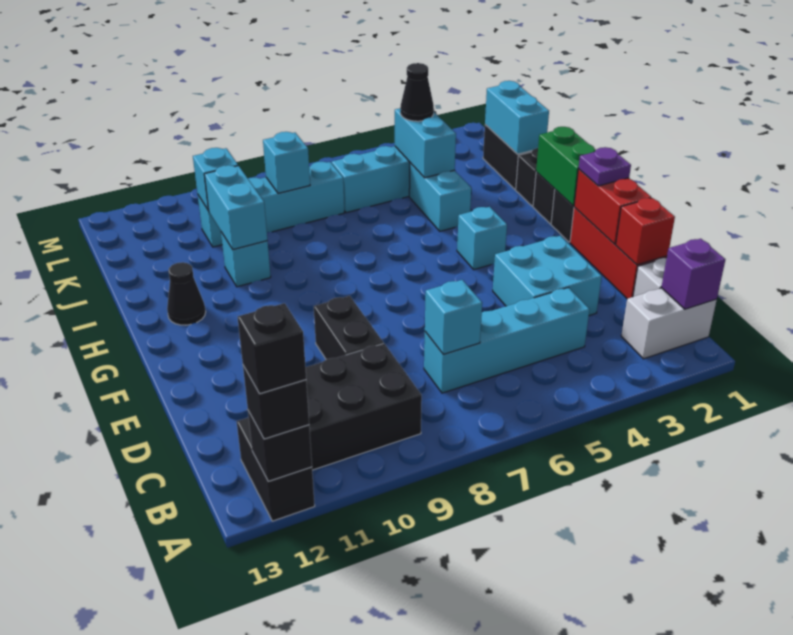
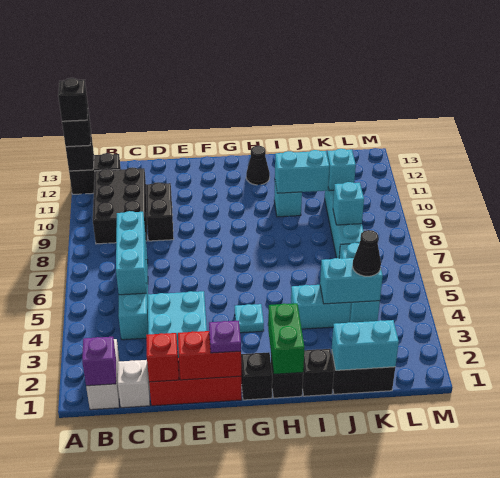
cyan brick C7 level 2 -> cyan brick C5:C7 level 2
black brick D9:E9 level 1 -> black brick D9:D10 level 1
green brick G1:H1 level 2 -> green brick H1:H2 level 2
cyan brick G4 level 1 -> cyan plate G4 level 1

